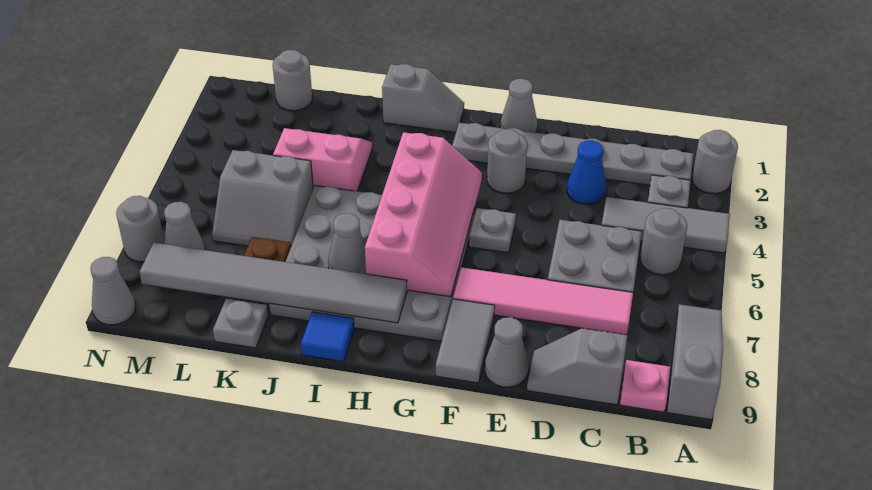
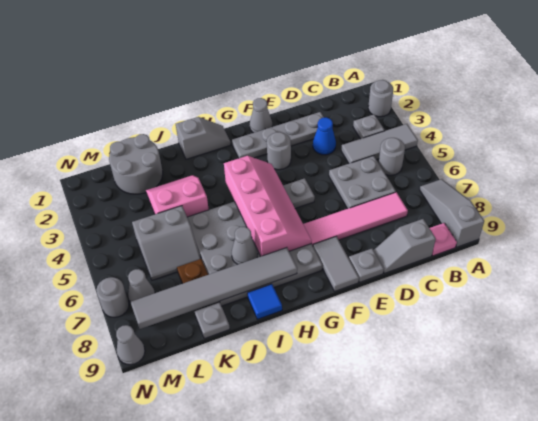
grey plate B2:G2 level 1 -> grey plate D2:G2 level 1
grey cone E9 level 1 -> grey plate E9 level 1
grey round brick L1 level 1 -> grey round brick K1:L2 level 1

